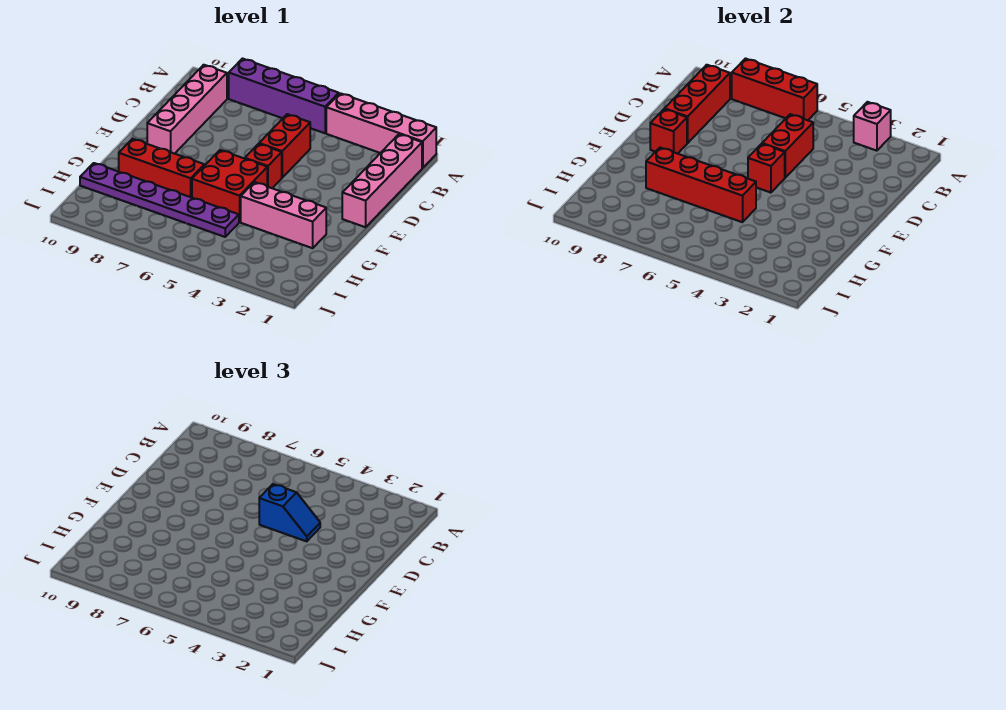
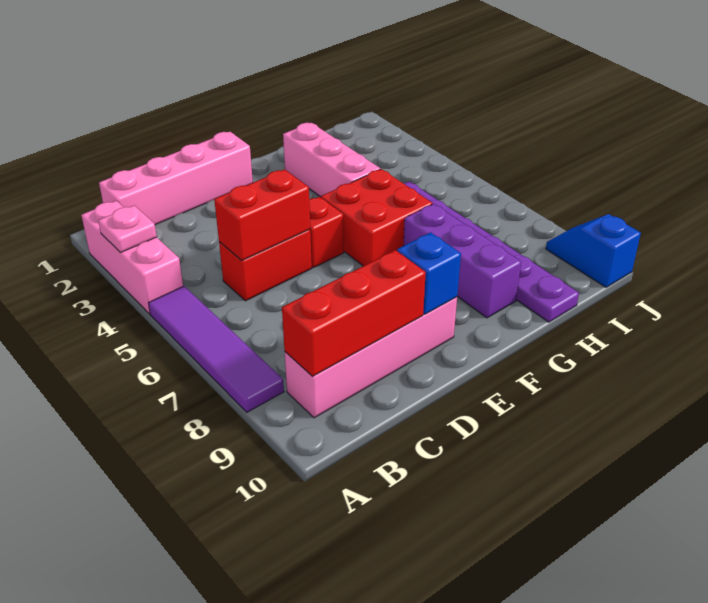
pink brick A1:A4 level 1 -> pink brick A2:A4 level 1
pink brick A3 level 2 -> pink plate A3 level 2
purple brick A5:A8 level 1 -> purple tile A5:A8 level 1
red brick A6:A8 level 2 -> none
blue slope D4:D5 level 3 top 5 -> blue slope J9:J10 level 1 top 10
red brick E5 level 2 -> none
red brick E9 level 2 -> blue brick E9 level 2
red brick G5:G8 level 2 -> none
red brick G7:G9 level 1 -> purple brick G7:G9 level 1

